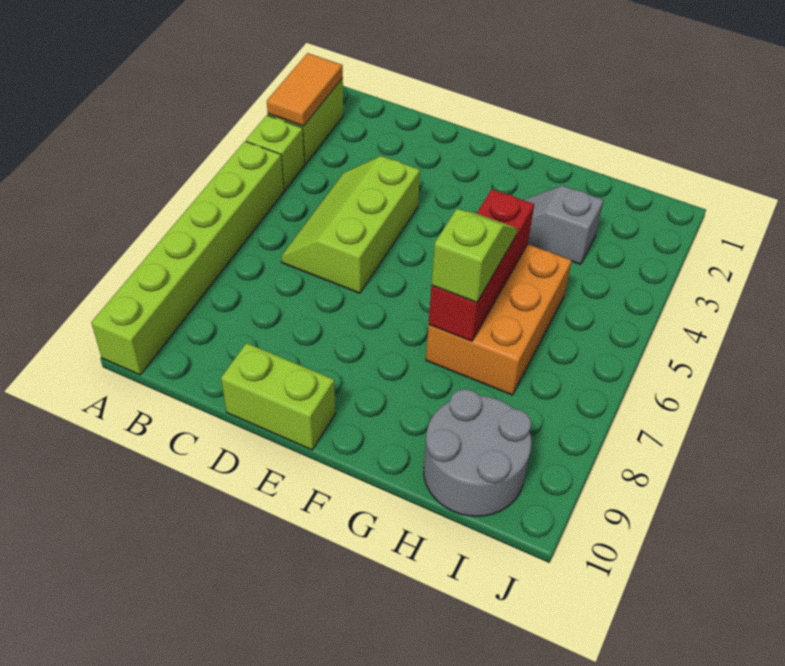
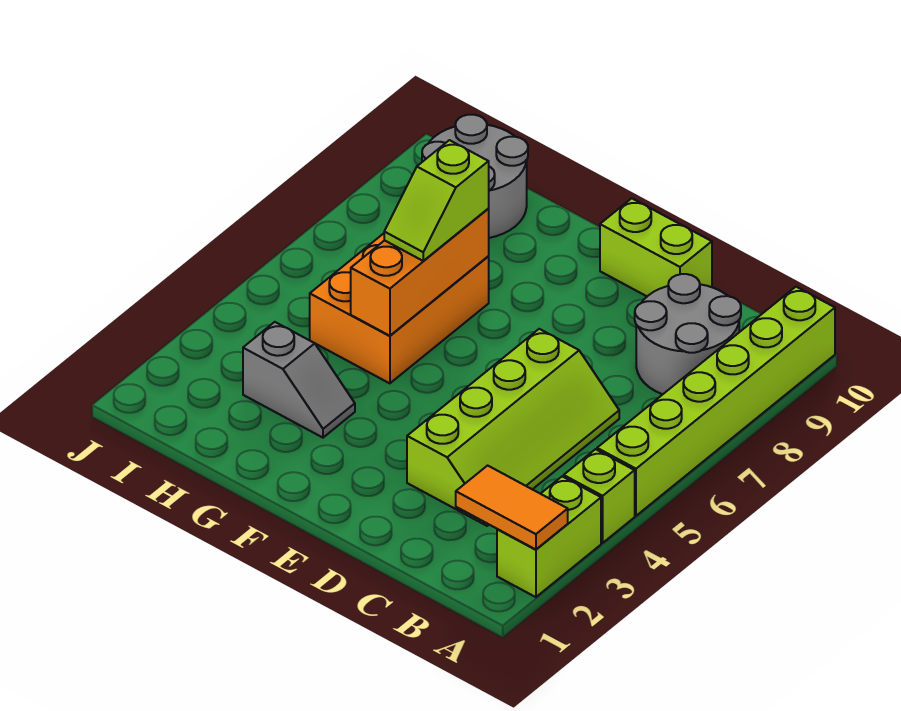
orange tile A2:A3 level 2 -> orange tile A2:B2 level 2
none -> grey round brick B8:C9 level 1
lime slope C4:D6 level 1 top D -> lime slope C3:D6 level 1 top D
red brick G5:G7 level 2 -> orange brick G5:G7 level 2

